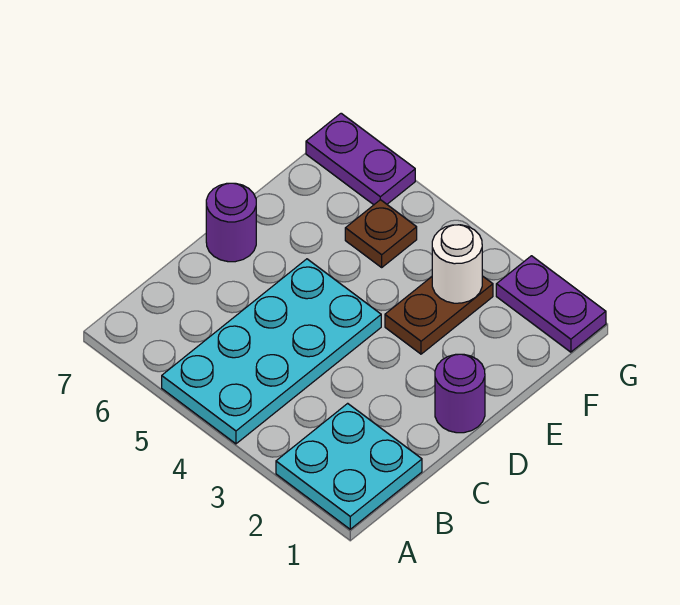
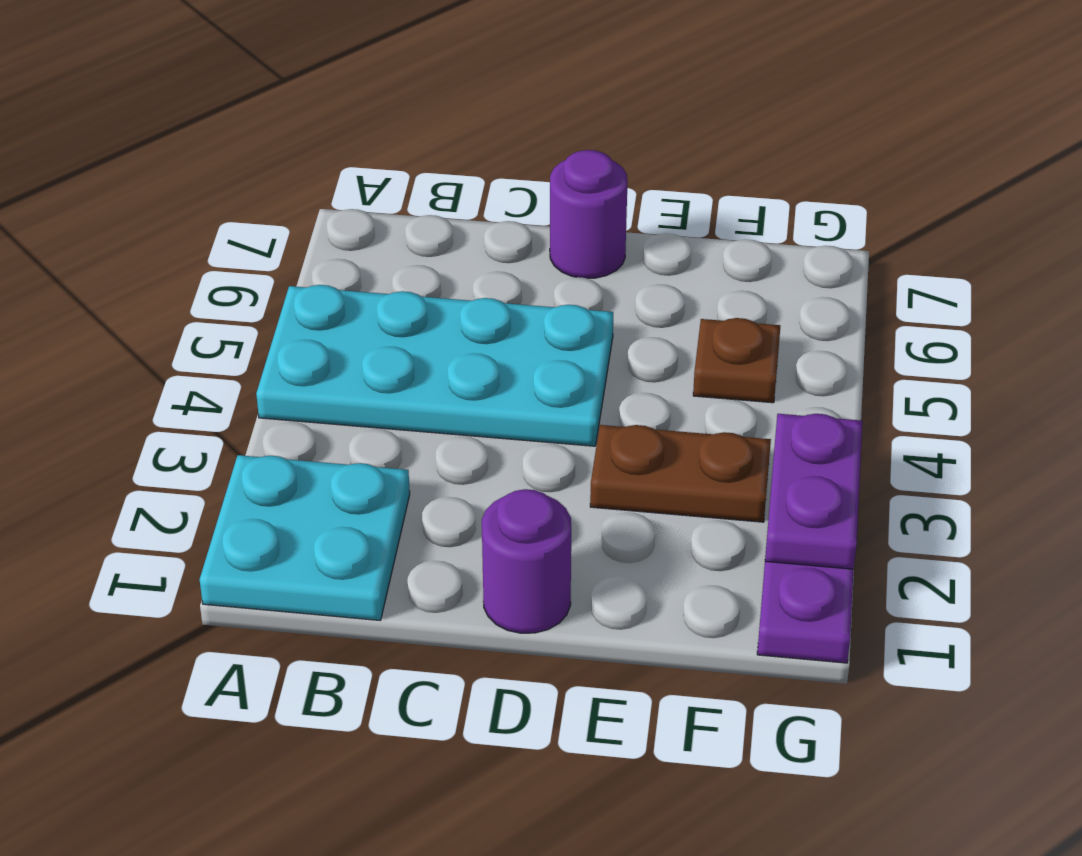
white round brick F3 level 2 -> none
purple plate G6:G7 level 1 -> purple plate G2:G3 level 2

